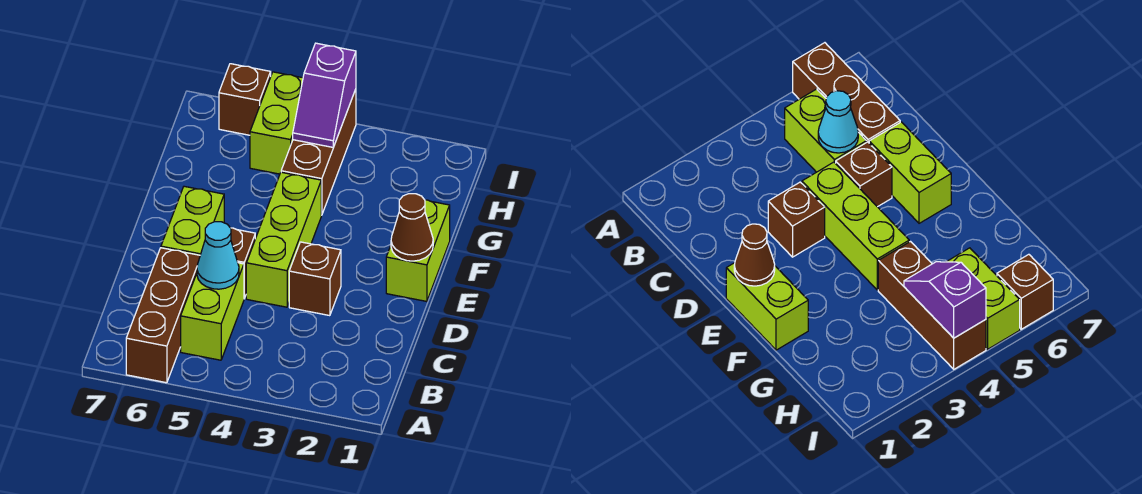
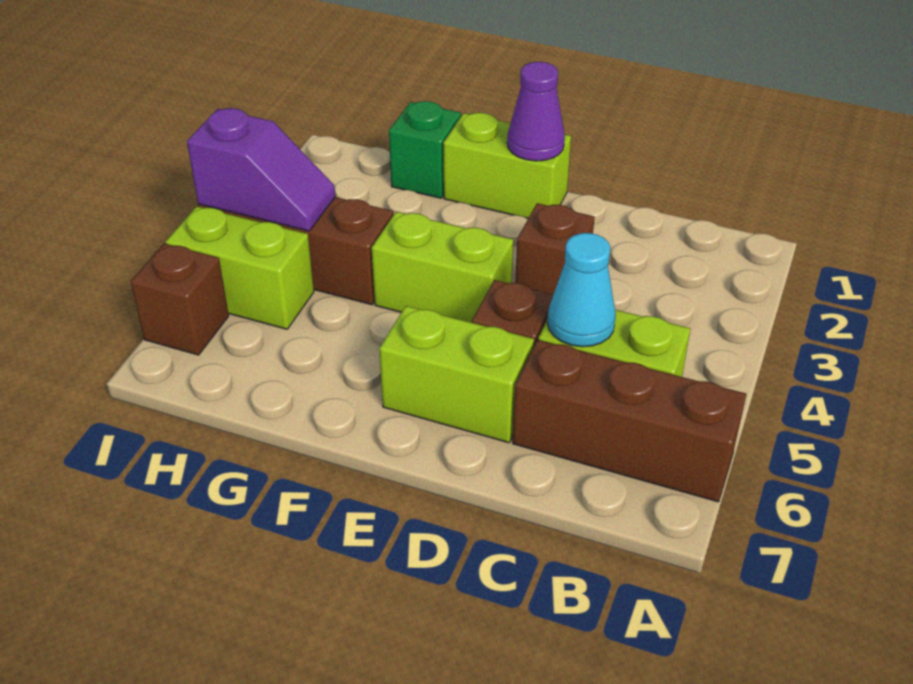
lime brick D4:F4 level 1 -> lime brick E4:F4 level 1
brown cone E1 level 2 -> purple cone E1 level 2
none -> green brick G1 level 1

